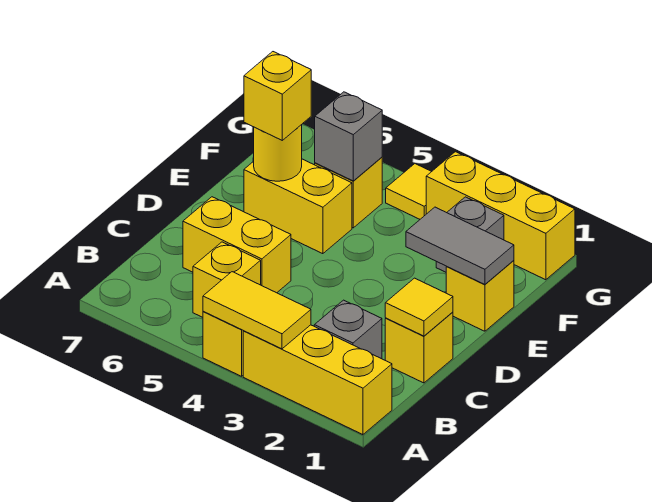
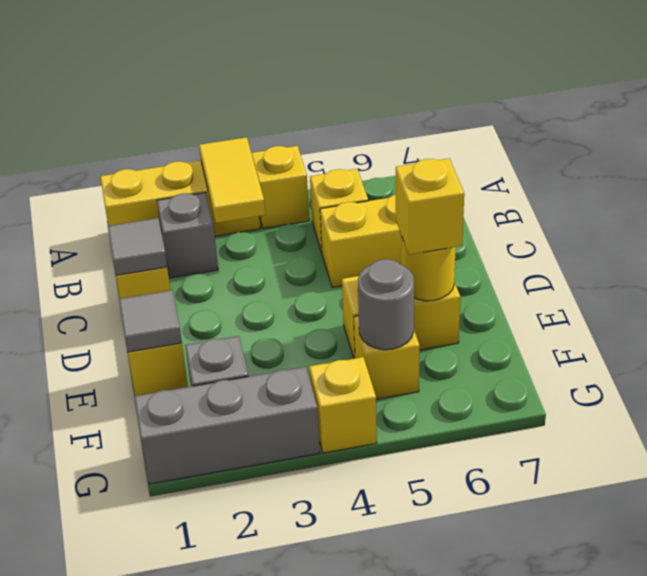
yellow tile A3:A4 level 2 -> yellow tile A3:B3 level 2
yellow tile C1 level 2 -> grey tile C1 level 2
grey tile E1:E2 level 2 -> grey tile E1 level 2
grey brick F5 level 2 -> grey round brick F5 level 2
yellow brick G1:G3 level 1 -> grey brick G1:G3 level 1
yellow tile G4 level 1 -> yellow brick G4 level 1

